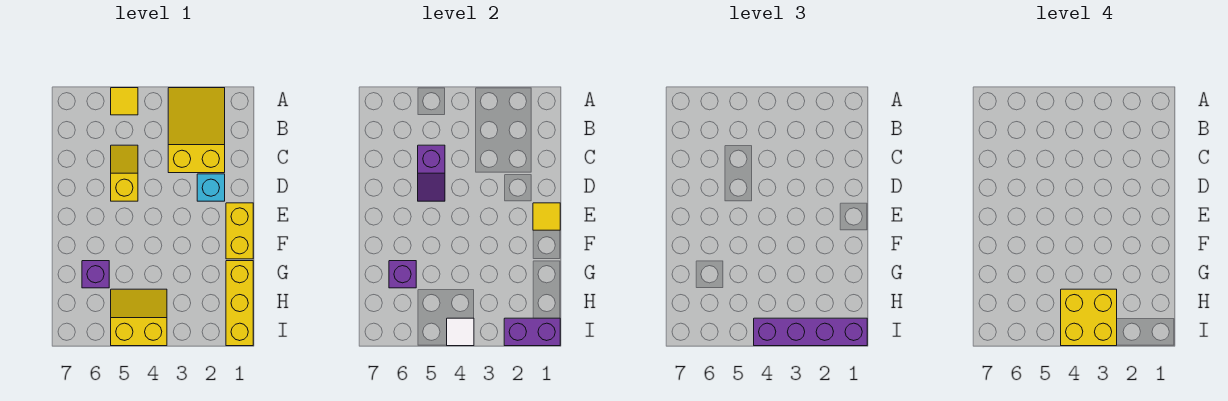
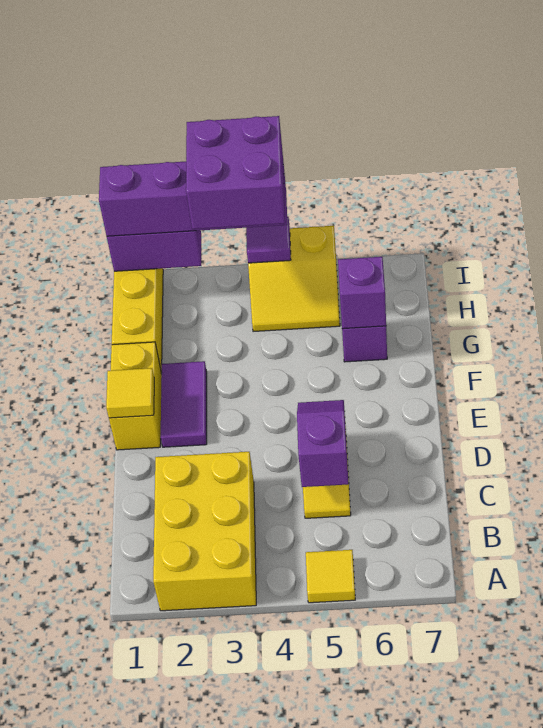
yellow slope A2:C3 level 1 top C -> yellow brick A2:C3 level 1
cyan brick D2 level 1 -> none
none -> purple tile E2:F2 level 1
yellow brick H3:I4 level 4 -> purple brick H3:I4 level 4
white tile I4 level 2 -> purple tile I4 level 2

